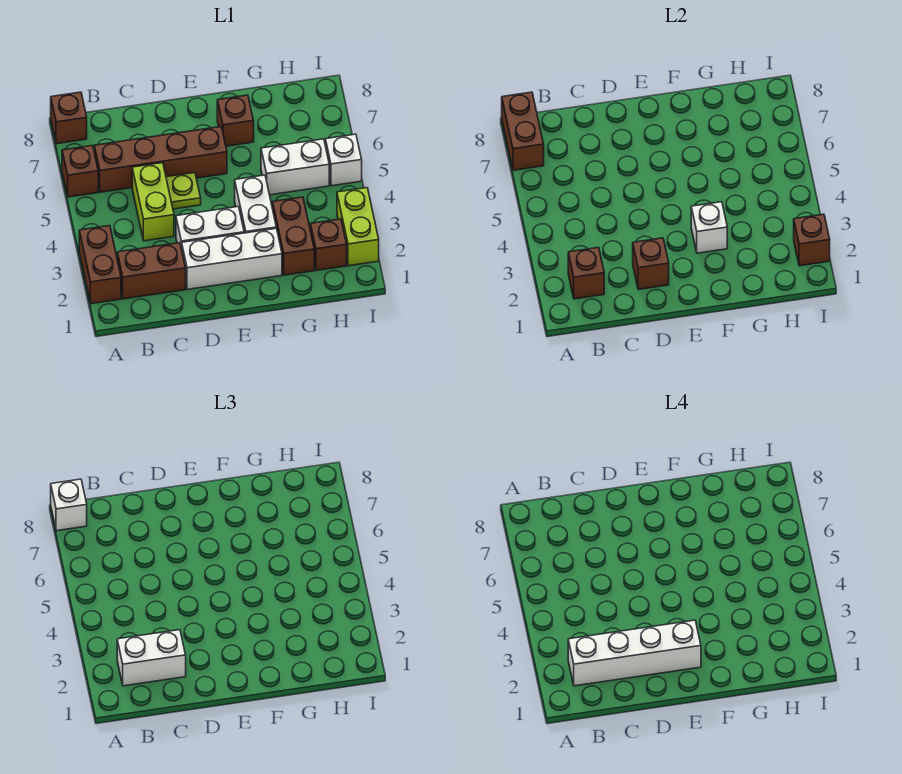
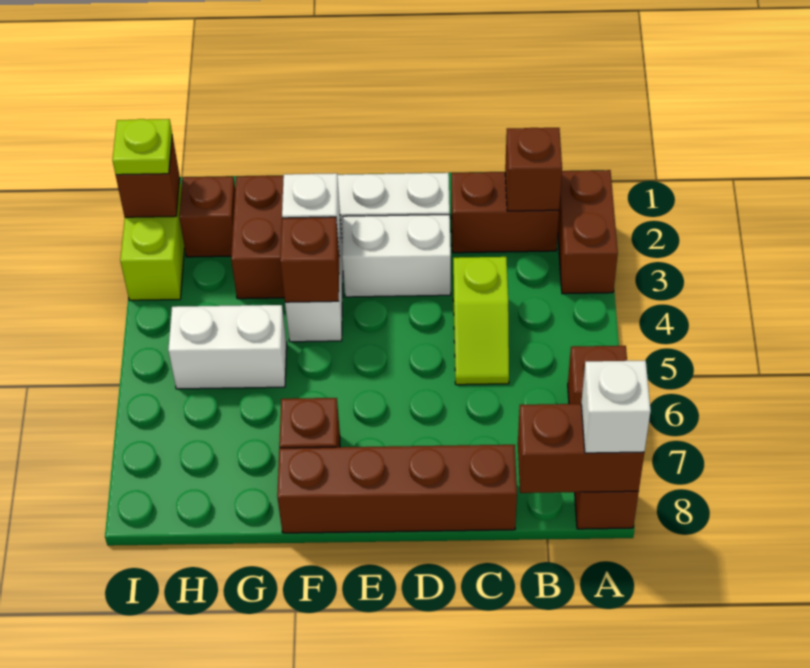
brown brick A7:A8 level 2 -> brown brick A8:B8 level 2
white brick B2:C2 level 3 -> none
white brick B2:E2 level 4 -> none
brown brick B6:E6 level 1 -> brown brick C8:F8 level 1
lime brick C4:C5 level 1 -> lime slope C4:C5 level 1 top 4
brown brick D2 level 2 -> brown brick F4 level 2
lime plate D5 level 1 -> lime plate I2 level 3
white brick I5 level 1 -> none

